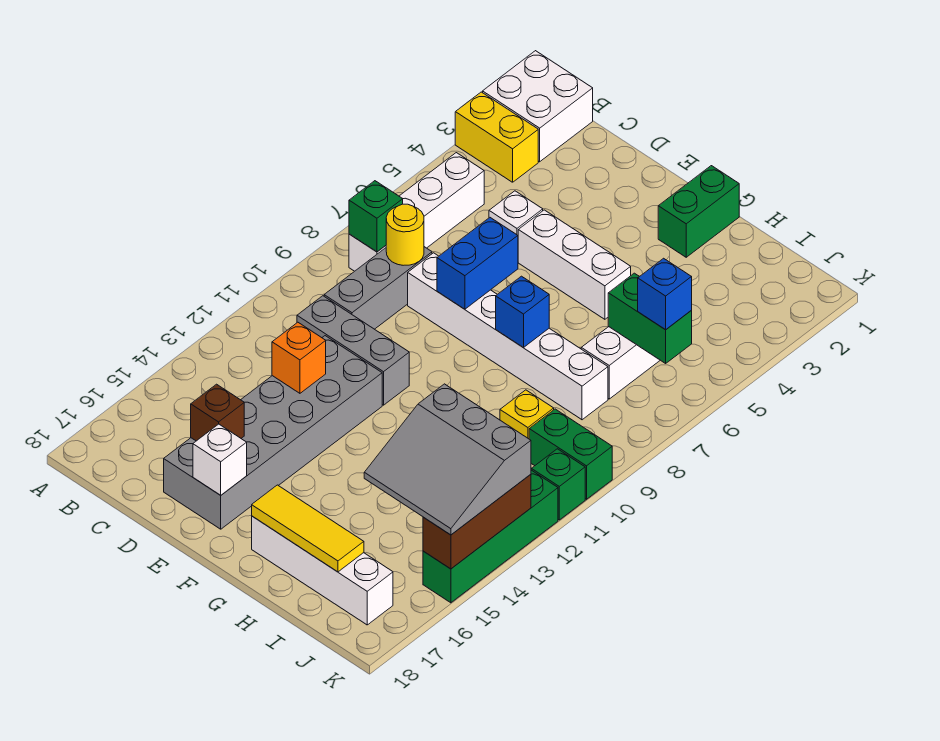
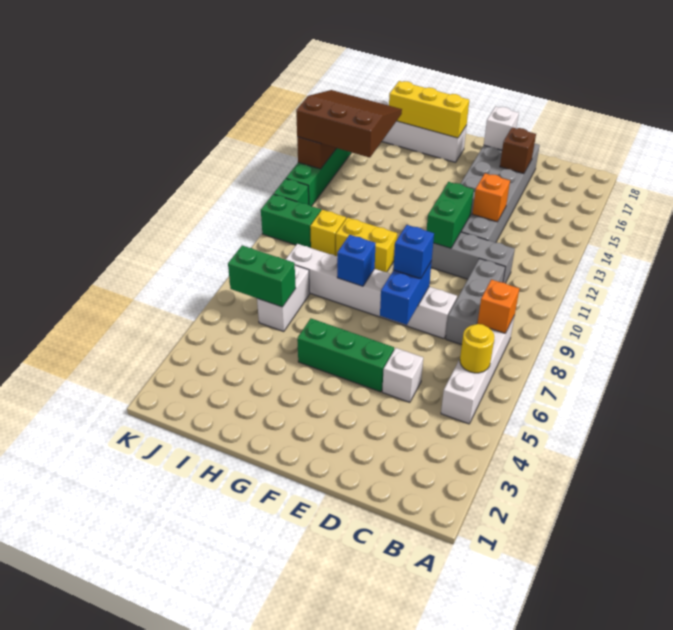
white brick A1:B2 level 1 -> none
yellow brick A3:B3 level 1 -> yellow brick G10:H10 level 1
green brick B8 level 2 -> orange brick B8 level 2
yellow round brick C8 level 2 -> yellow round brick B6 level 2
white brick E5:G5 level 1 -> green brick E5:G5 level 1
green brick G1:G2 level 1 -> green brick E11:E12 level 2
yellow tile G17:I17 level 2 -> yellow brick G17:I17 level 2
grey slope I13:K15 level 3 top 13 -> brown slope I13:K15 level 3 top 13
blue brick J6 level 3 -> blue brick E8 level 3

